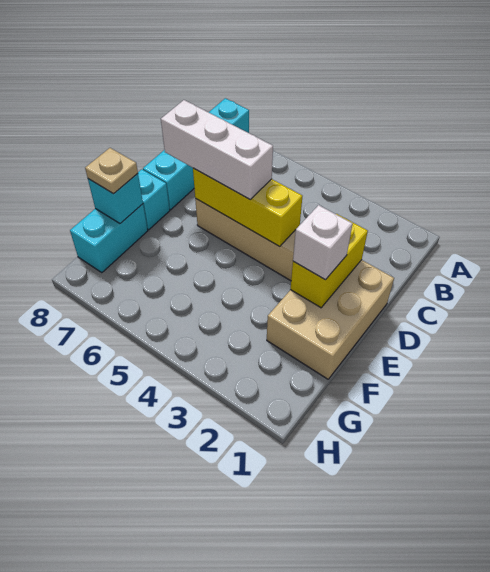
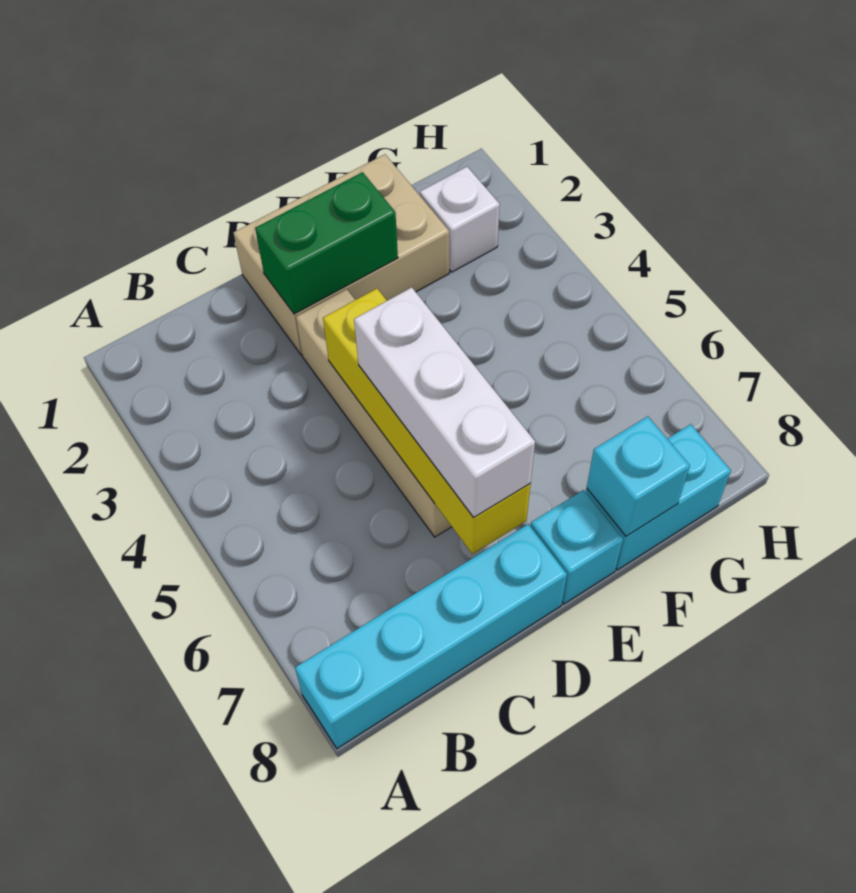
yellow brick D2:E2 level 2 -> green brick D2:E2 level 2
yellow brick D4:D6 level 2 -> yellow brick D4:D7 level 2
white brick E2 level 3 -> white brick G2 level 1
tan plate F8 level 3 -> none

